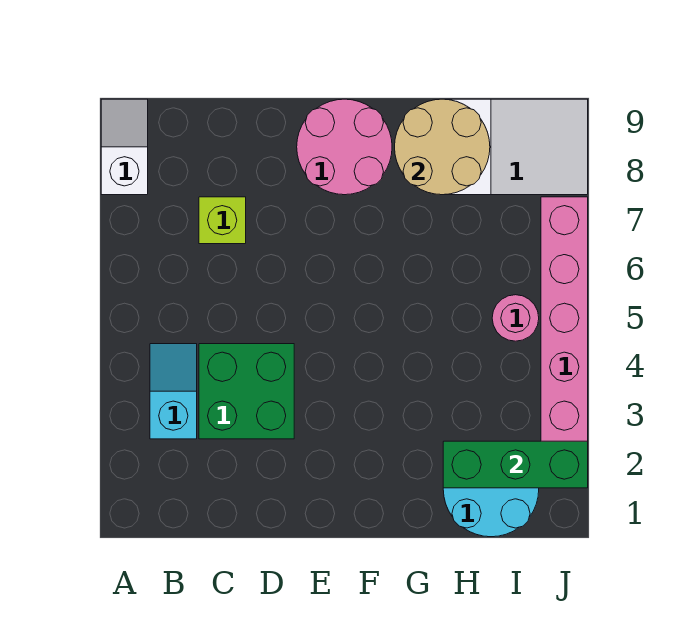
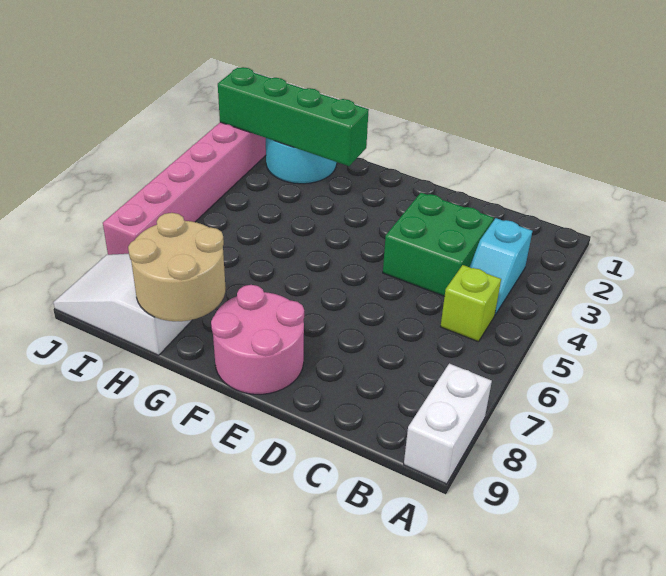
white slope A8:A9 level 1 top 8 -> white brick A8:A9 level 1
lime brick C7 level 1 -> lime brick B5 level 1
green brick H2:J2 level 2 -> green brick G2:J2 level 2
pink round brick I5 level 1 -> none

